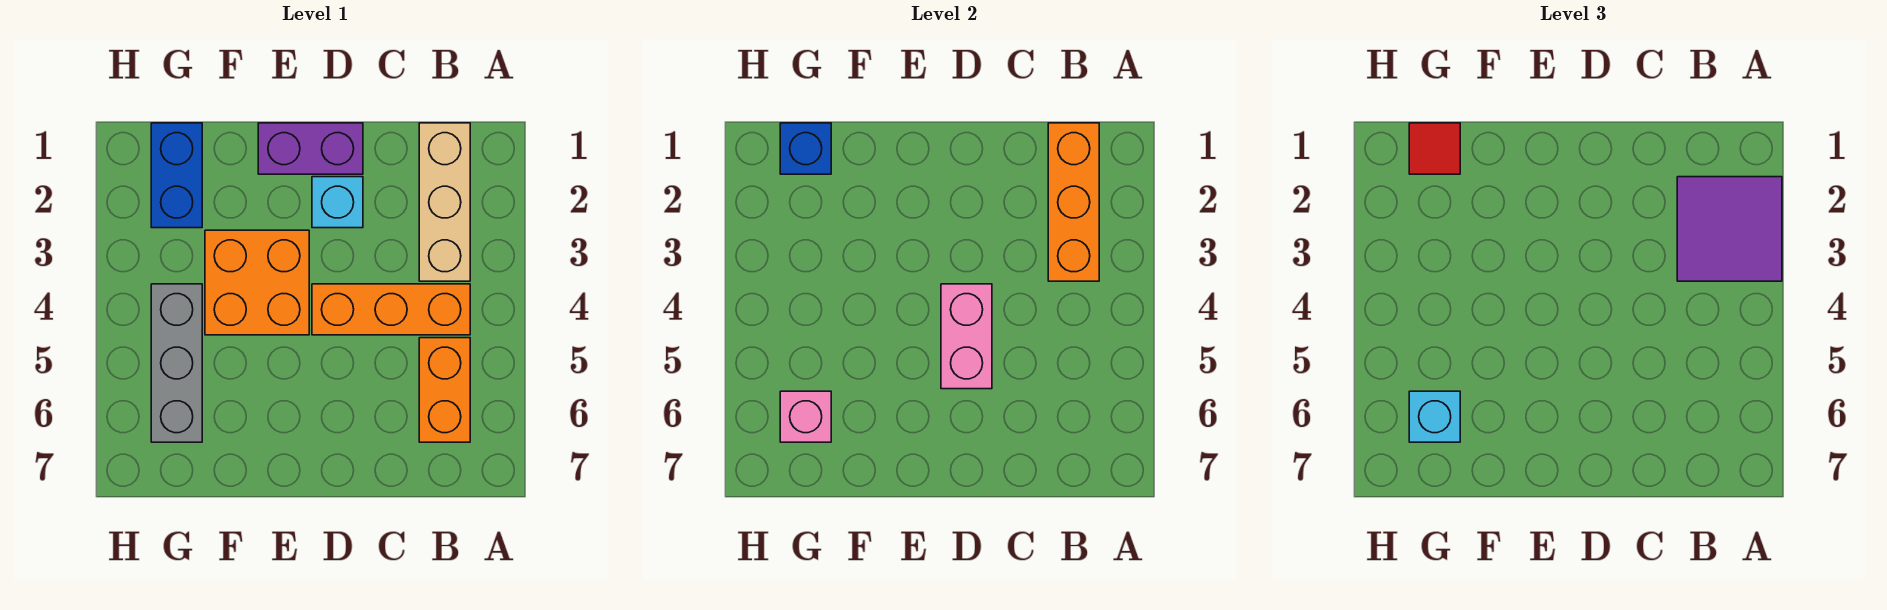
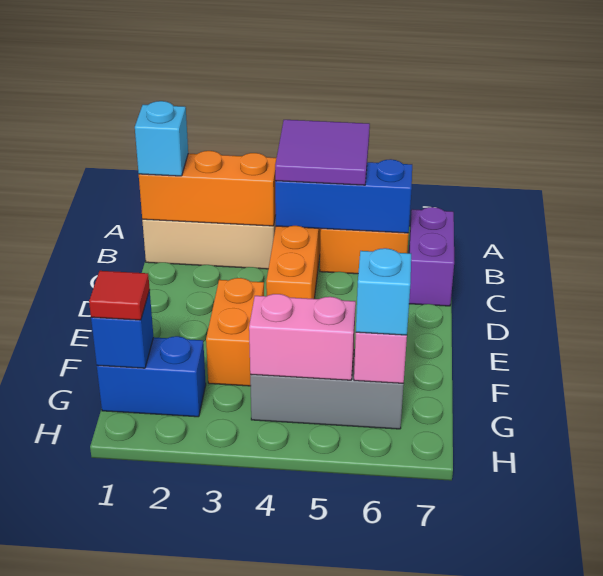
purple tile A2:B3 level 3 -> purple tile A4:B5 level 3
none -> blue brick B4:B6 level 2
purple brick D1:E1 level 1 -> purple brick B7:C7 level 1
cyan brick D2 level 1 -> cyan brick B1 level 3
pink brick D4:D5 level 2 -> pink brick G4:G5 level 2
orange brick E3:F4 level 1 -> orange brick E3:F3 level 1

